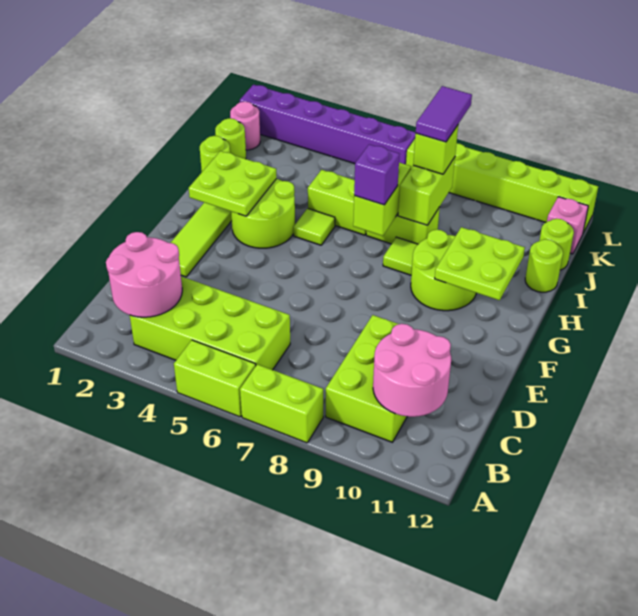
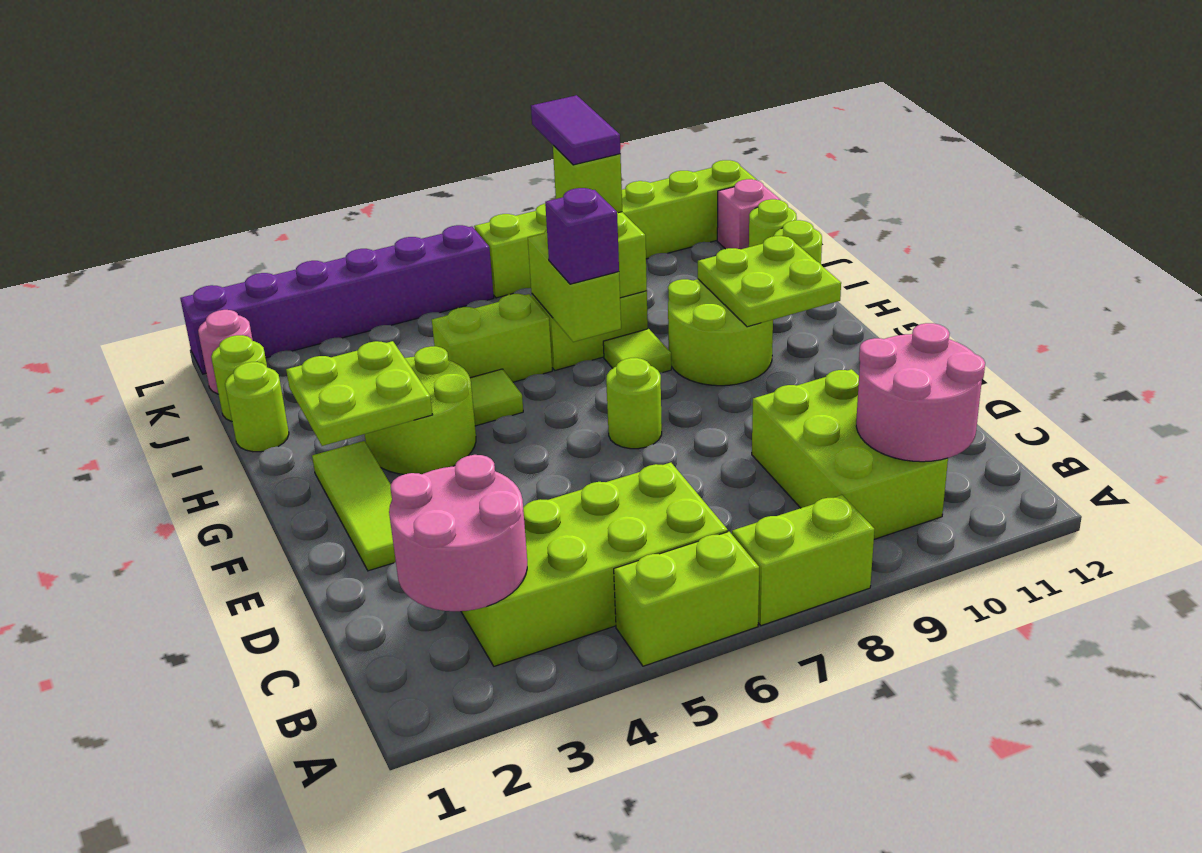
none -> lime round brick F7 level 1

